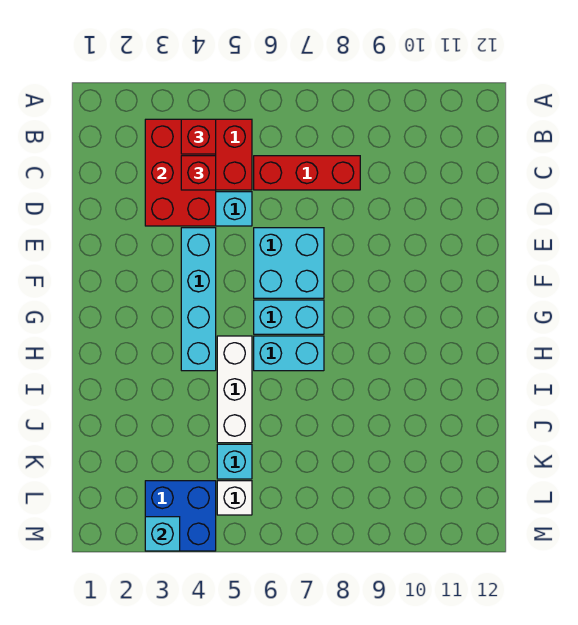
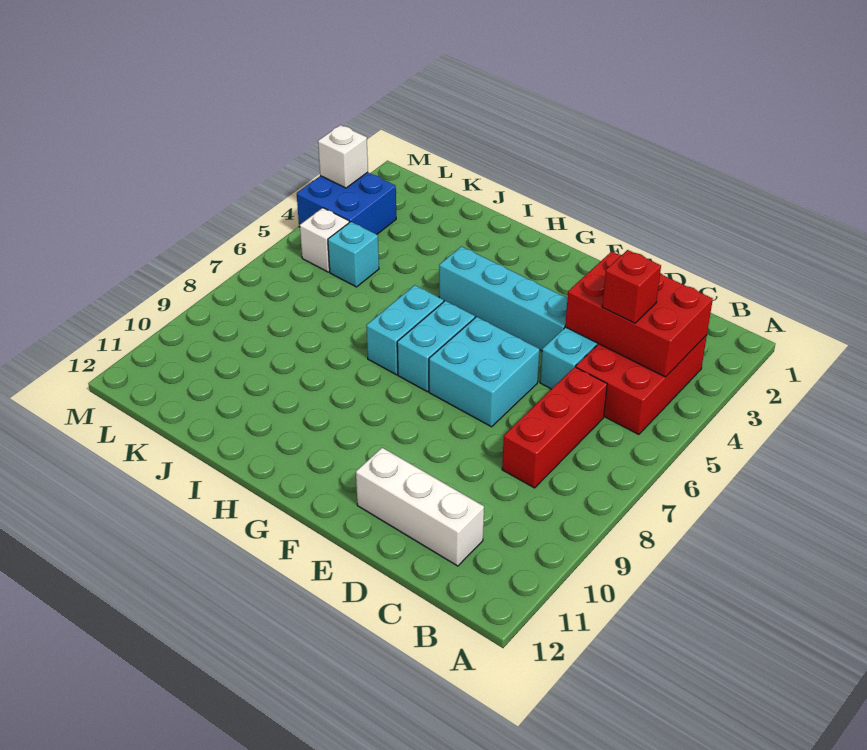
red brick B4 level 3 -> none
white brick H5:J5 level 1 -> white brick C11:E11 level 1
cyan brick M3 level 2 -> white brick M3 level 2

